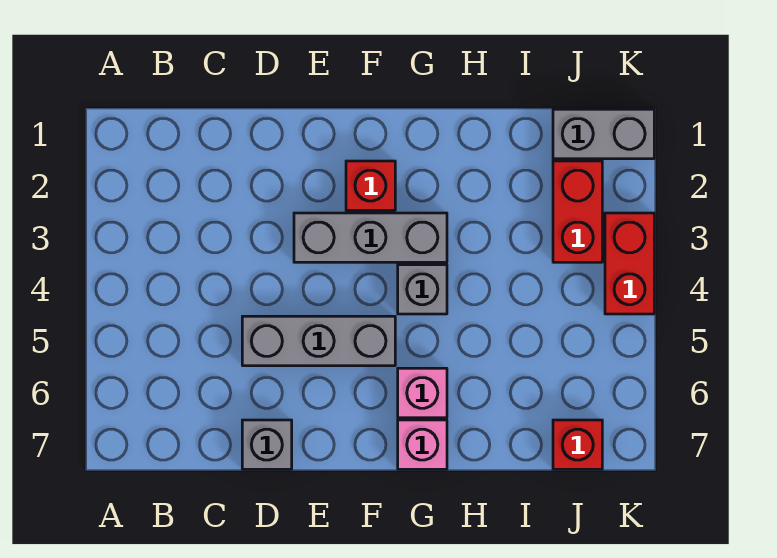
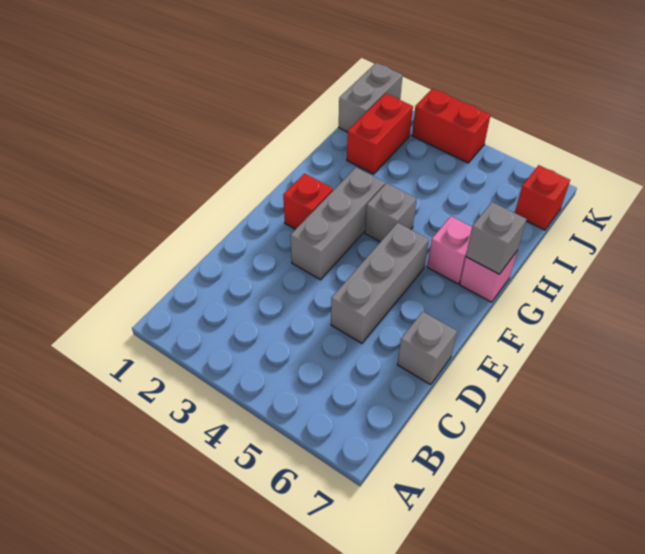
none -> grey brick G7 level 2
red brick J2:J3 level 1 -> red brick I2:J2 level 1

